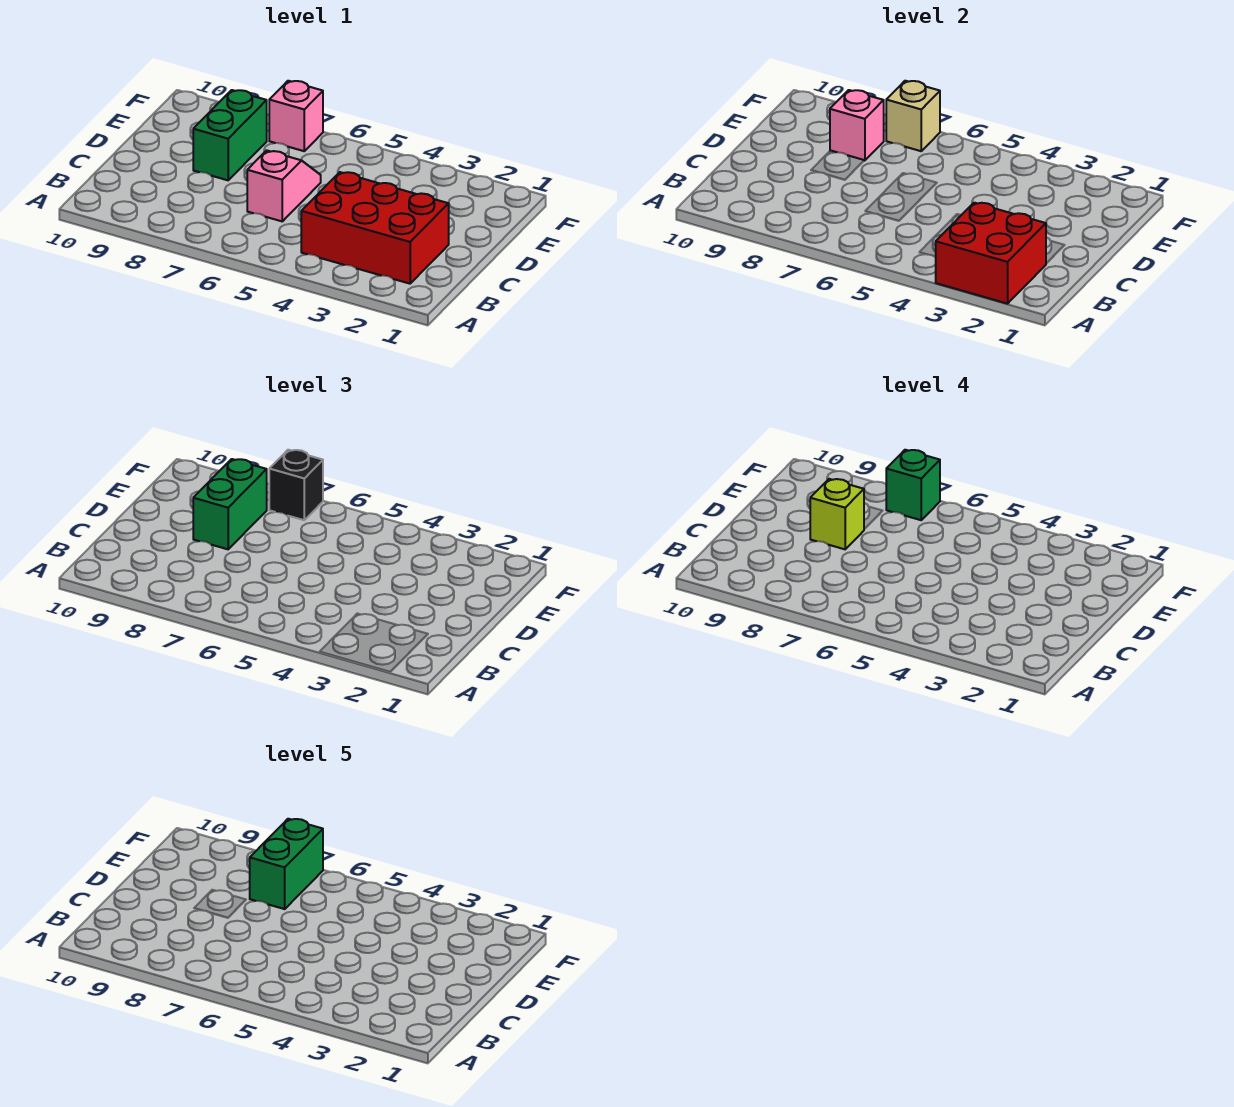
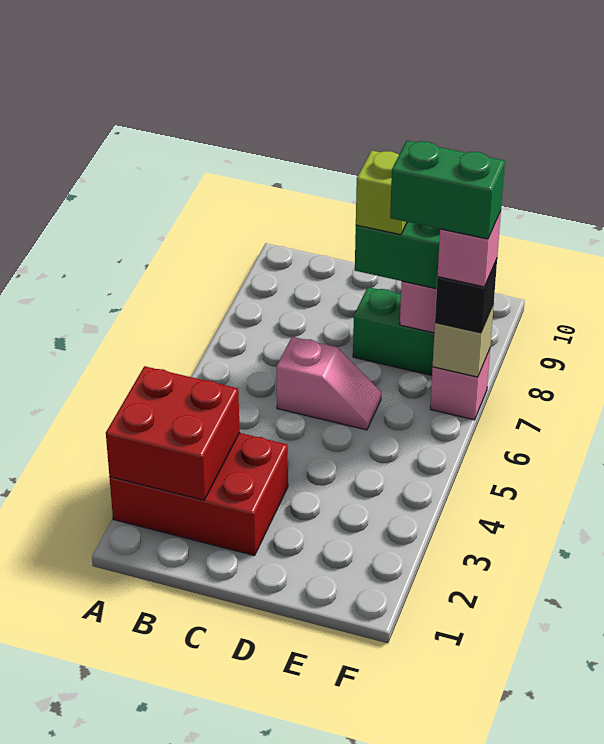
red brick B2:C4 level 1 -> red brick A2:C3 level 1
green brick F7 level 4 -> pink brick F7 level 4

